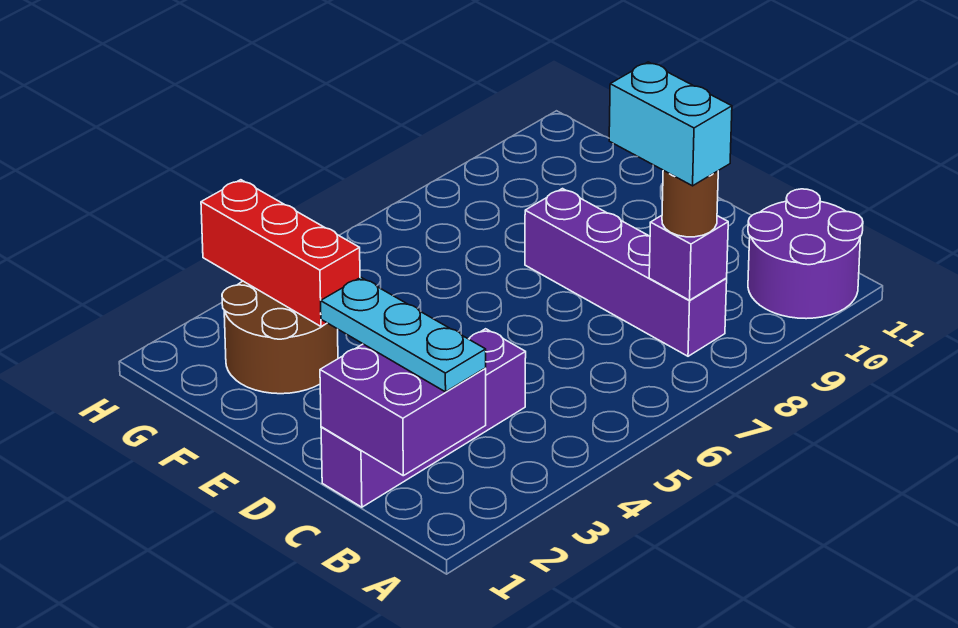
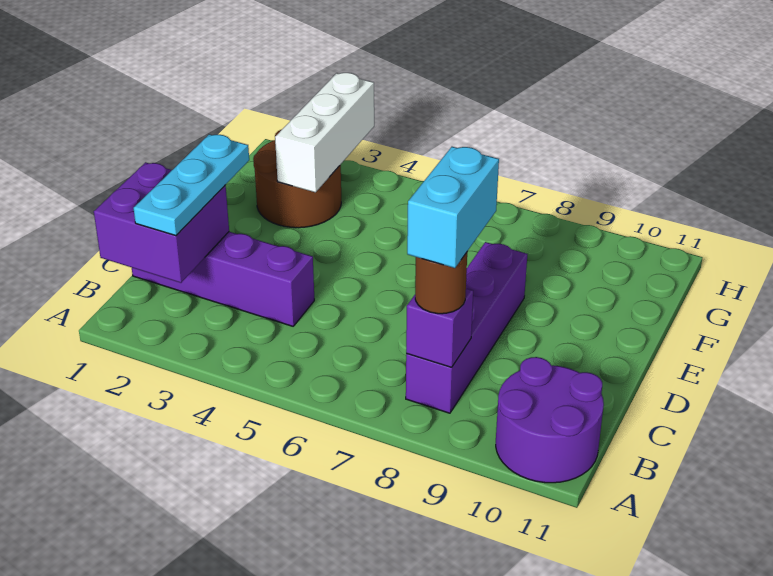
red brick F3:H3 level 2 -> white brick F3:H3 level 2

